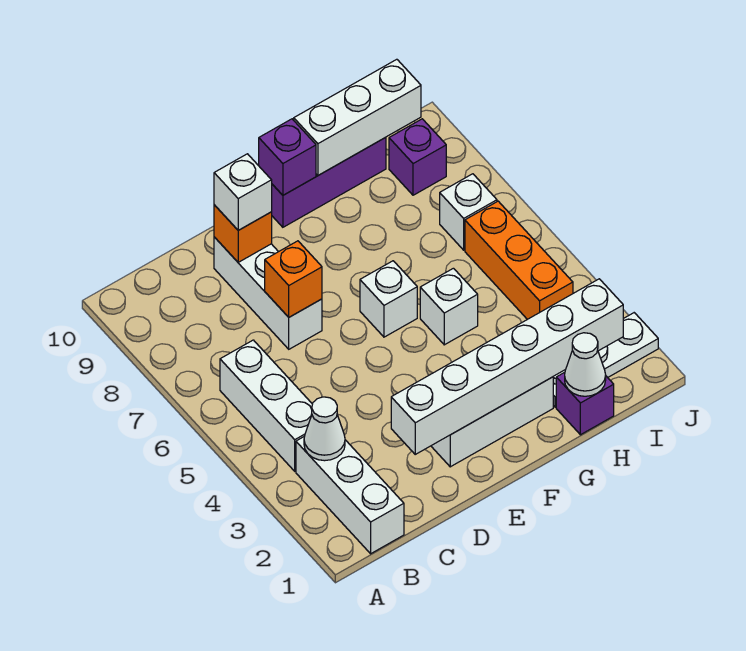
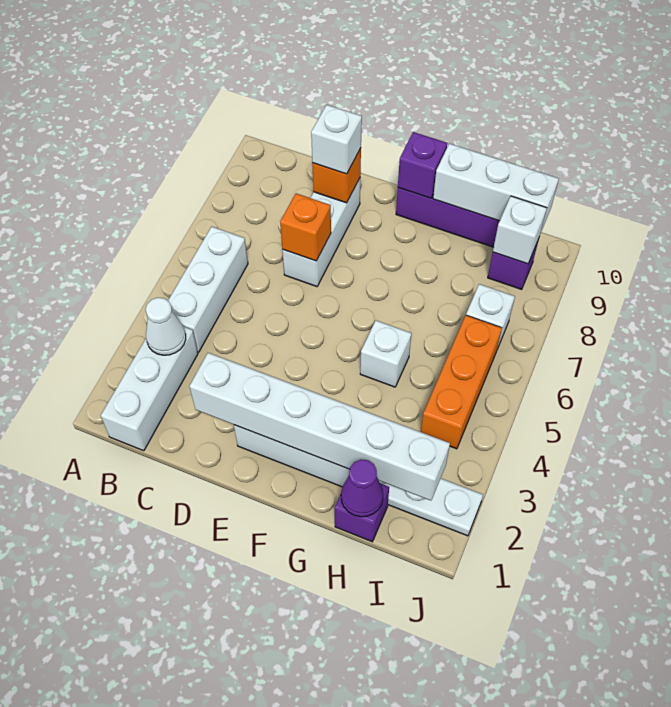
white brick F6 level 1 -> white brick I9 level 2
white cone H1 level 2 -> purple cone H1 level 2

